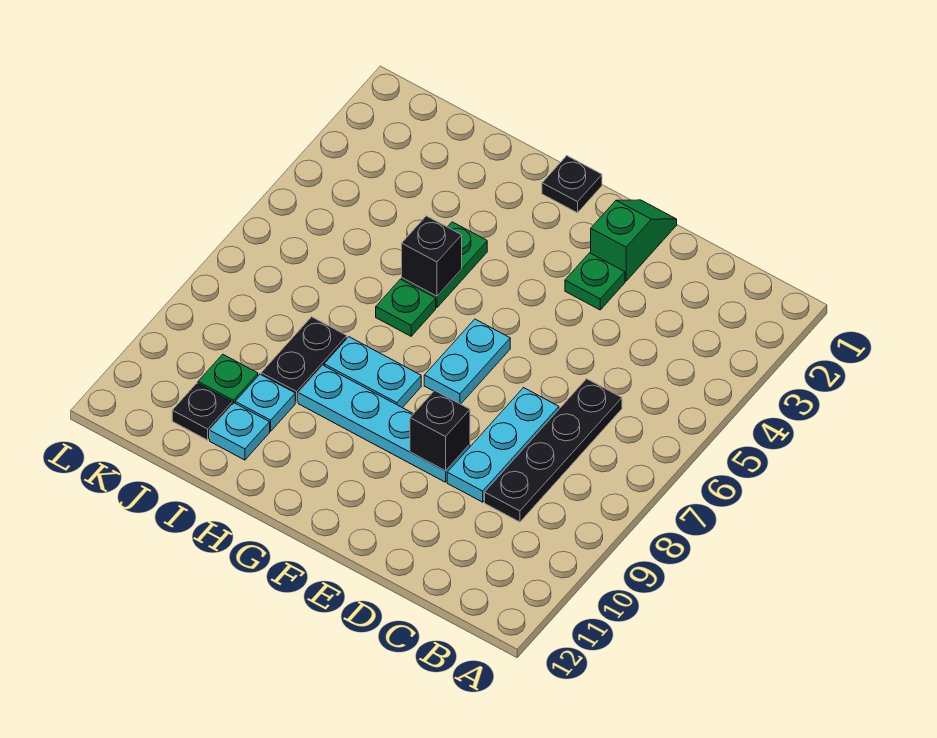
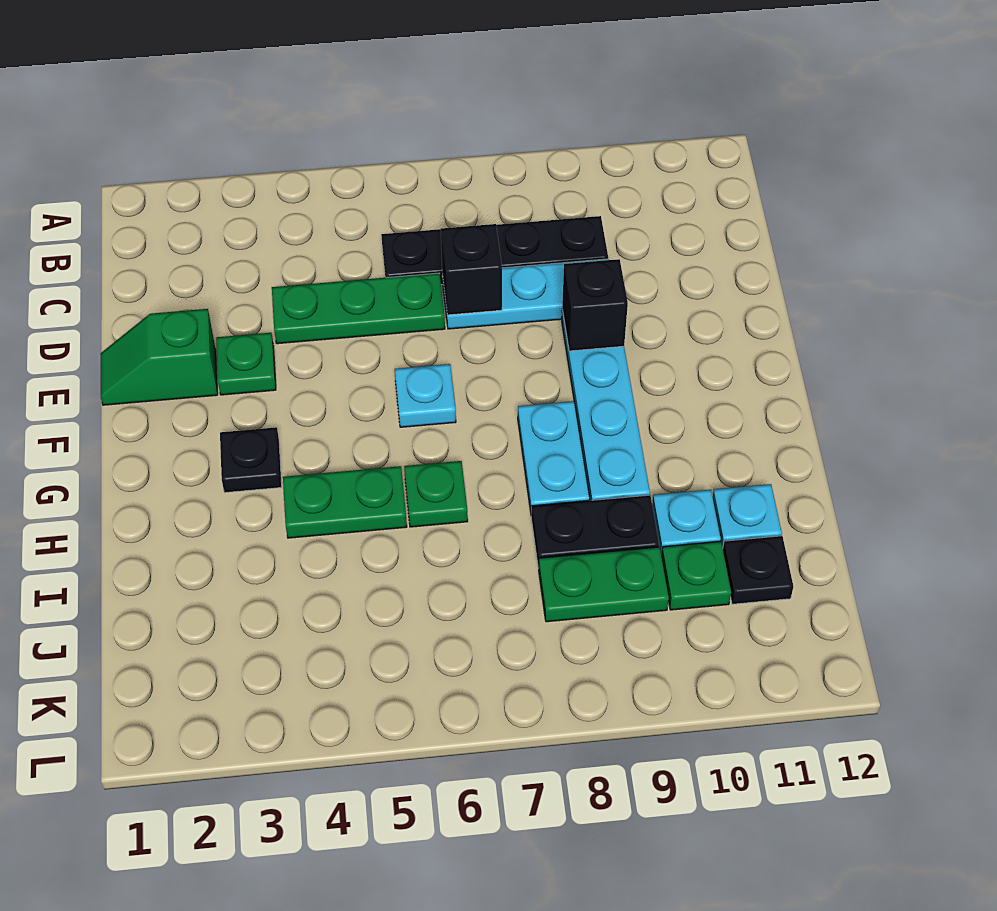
none -> green plate D4:D6 level 1
cyan plate F6:F7 level 1 -> cyan plate F6 level 1
black plate G1 level 1 -> black plate G3 level 1
black brick H5 level 2 -> black brick D7 level 2
none -> green plate J8:J9 level 1

